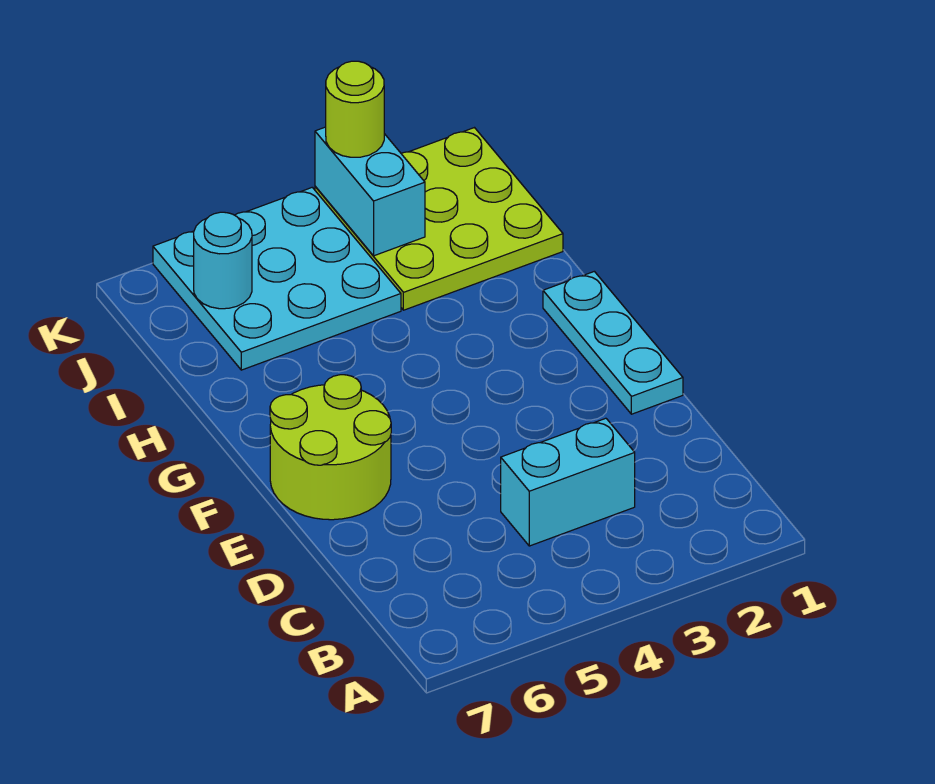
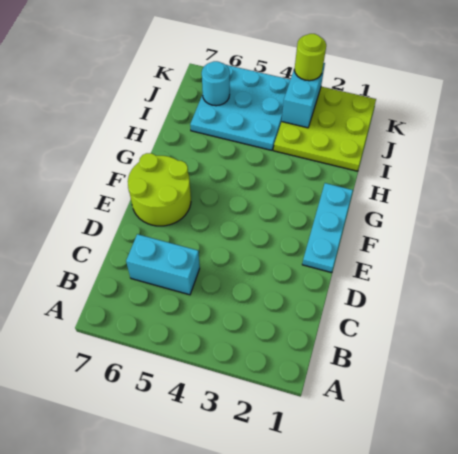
cyan brick C3:C4 level 1 -> cyan brick C5:C6 level 1

